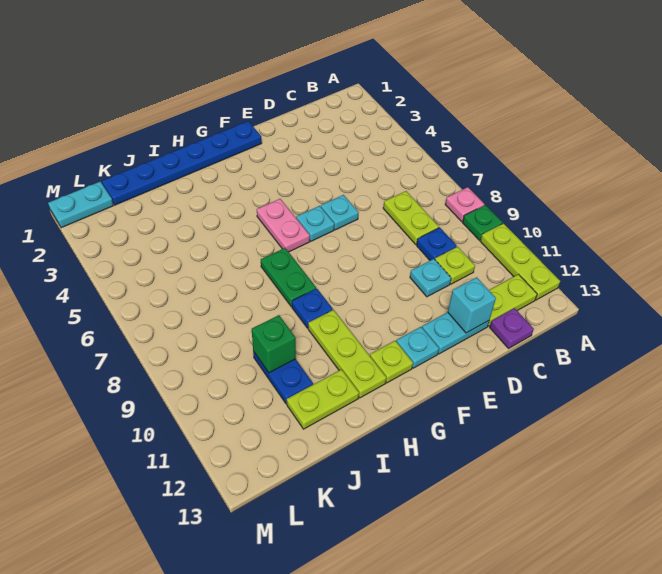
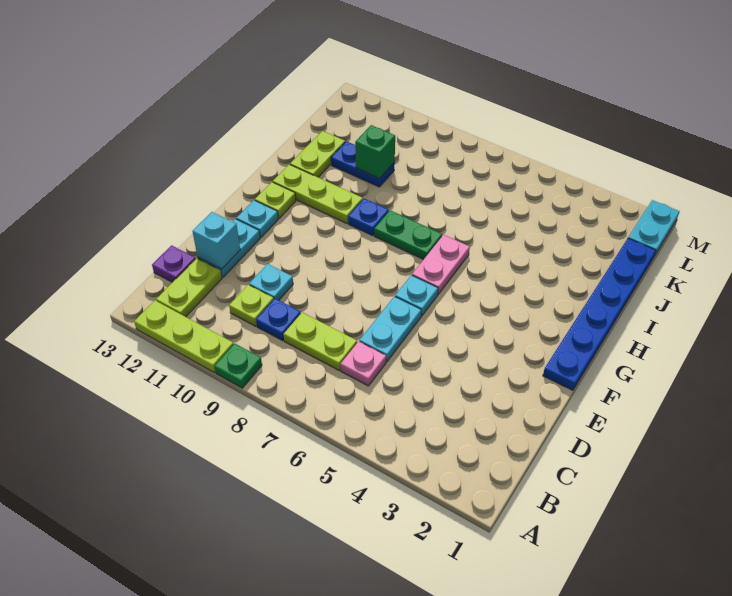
pink plate A8 level 1 -> pink plate C6 level 1
cyan plate E6 level 1 -> cyan plate D6:E6 level 1
pink plate G5:G6 level 1 -> pink plate G6:H6 level 1

